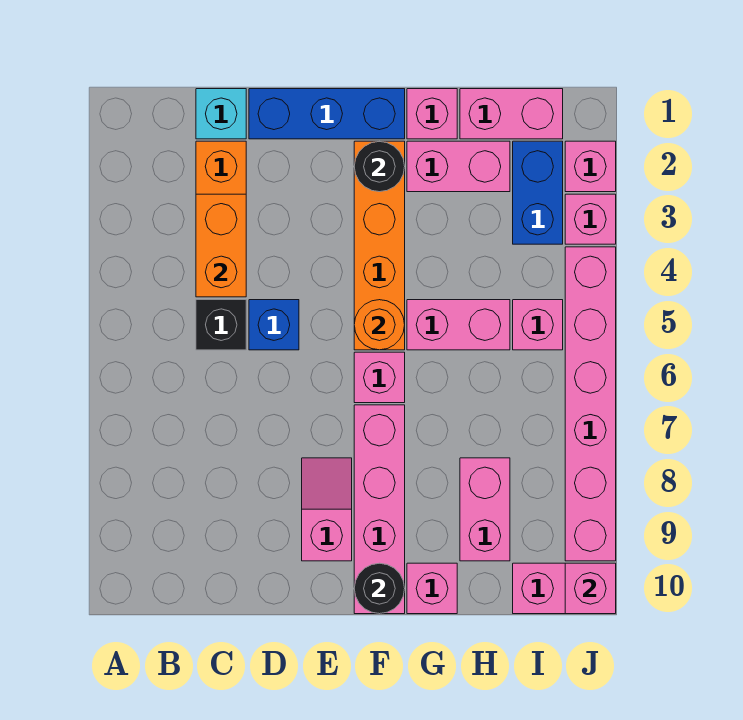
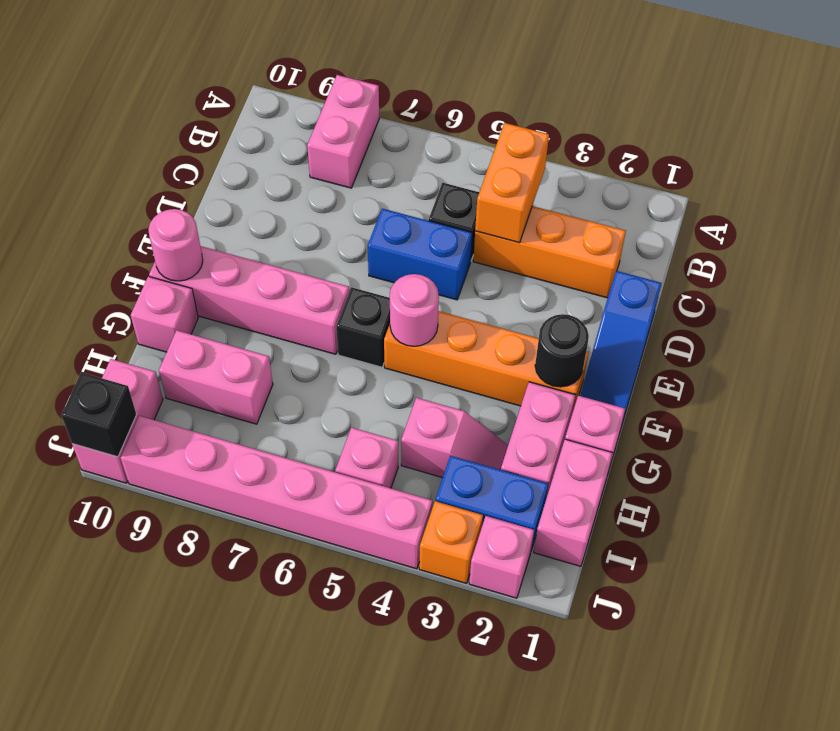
cyan brick C1 level 1 -> none
orange brick C3:C4 level 2 -> orange brick B4:C4 level 2
blue brick D1:F1 level 1 -> blue slope D1:F1 level 1 top D
blue brick D5 level 1 -> blue brick D5:D6 level 1
pink slope E8:E9 level 1 top 9 -> pink slope H3:H4 level 1 top 4
orange round brick F5 level 2 -> pink round brick F5 level 2
pink brick F6 level 1 -> black brick F6 level 1
black round brick F10 level 2 -> pink round brick F10 level 2
pink brick G5:H5 level 1 -> pink brick A8:B8 level 1
pink brick J3 level 1 -> orange brick J3 level 1
pink brick J10 level 2 -> black brick J10 level 2

